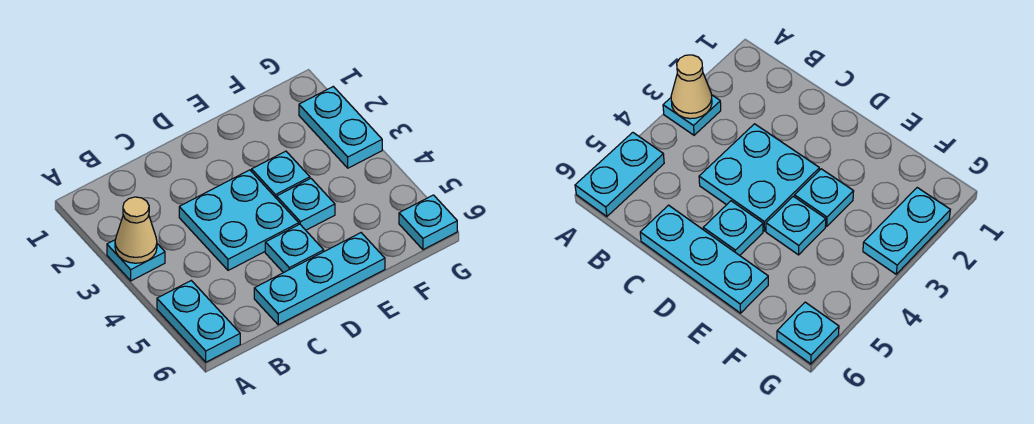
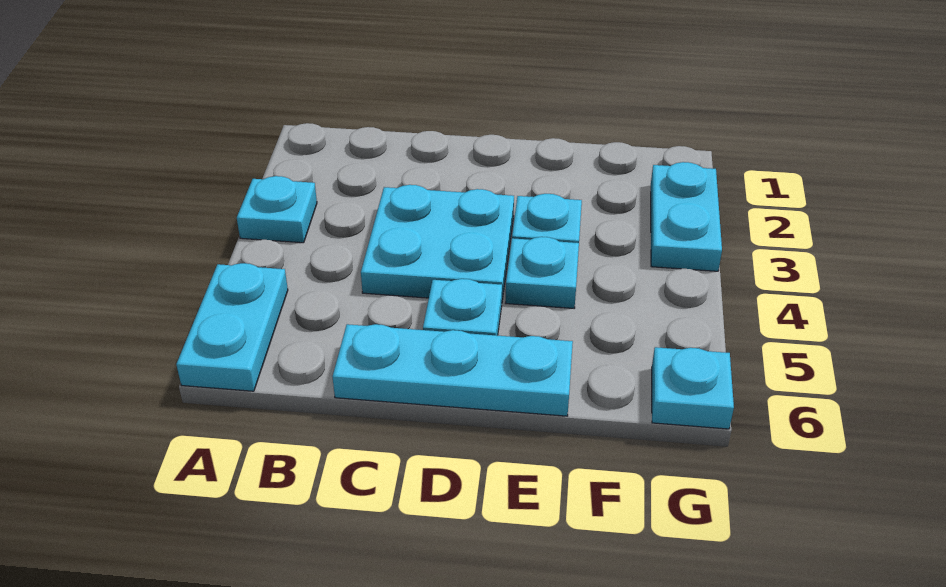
tan cone A3 level 2 -> none

